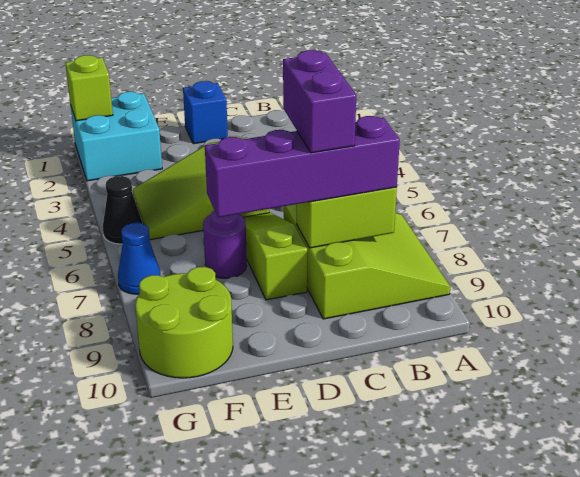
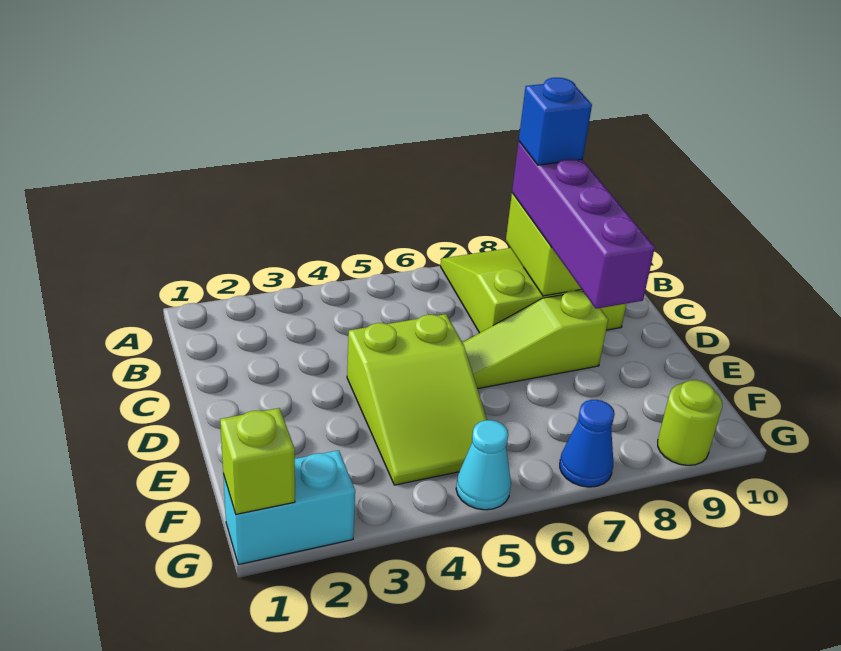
purple brick C7:C8 level 4 -> none
blue brick D1 level 1 -> blue brick B8 level 4
purple round brick E7 level 1 -> none
cyan brick F1:G2 level 1 -> cyan brick G1:G2 level 1
lime round brick F9:G10 level 1 -> lime round brick G9 level 1
black cone G5 level 1 -> cyan cone G5 level 1

